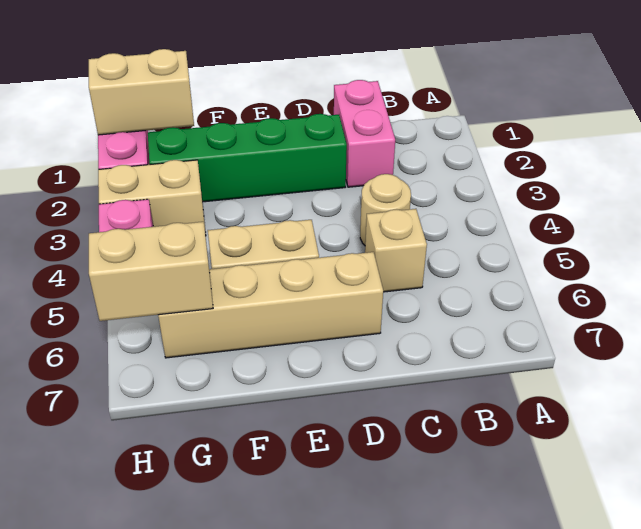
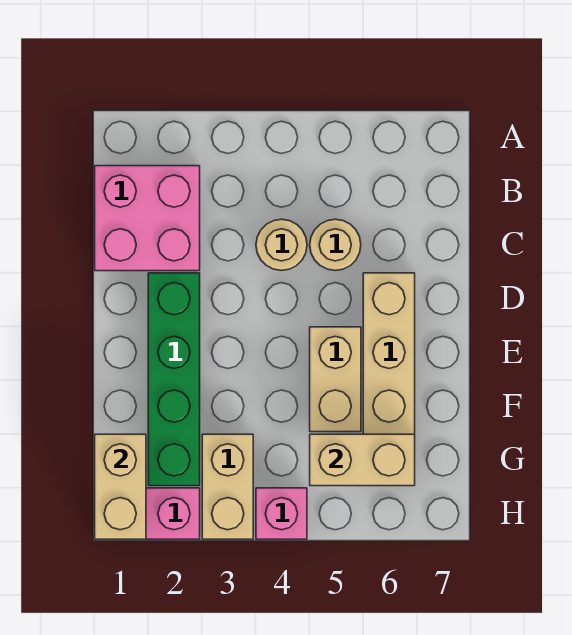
pink brick C1:C2 level 1 -> pink brick B1:C2 level 1
tan brick C5 level 1 -> tan round brick C5 level 1
tan brick G6:H6 level 2 -> tan brick G5:G6 level 2

